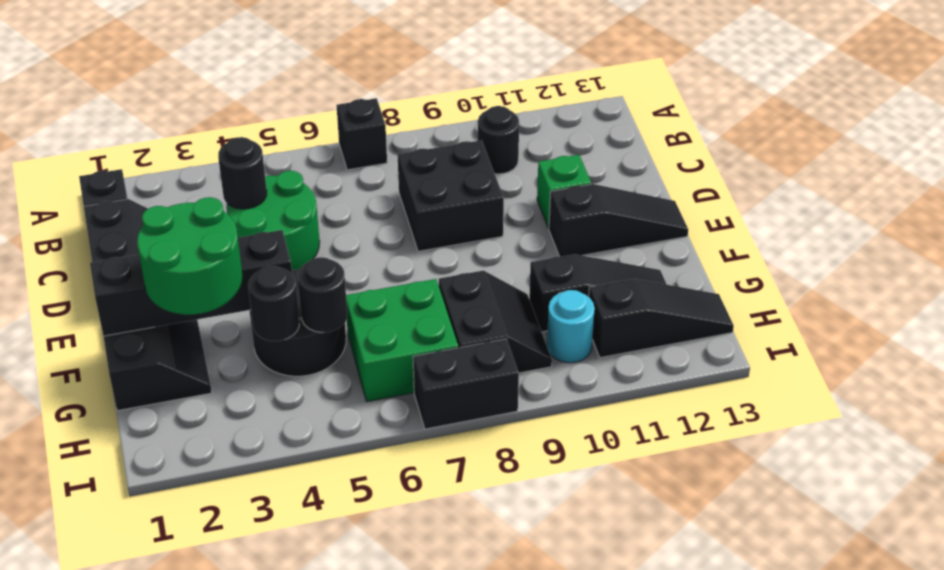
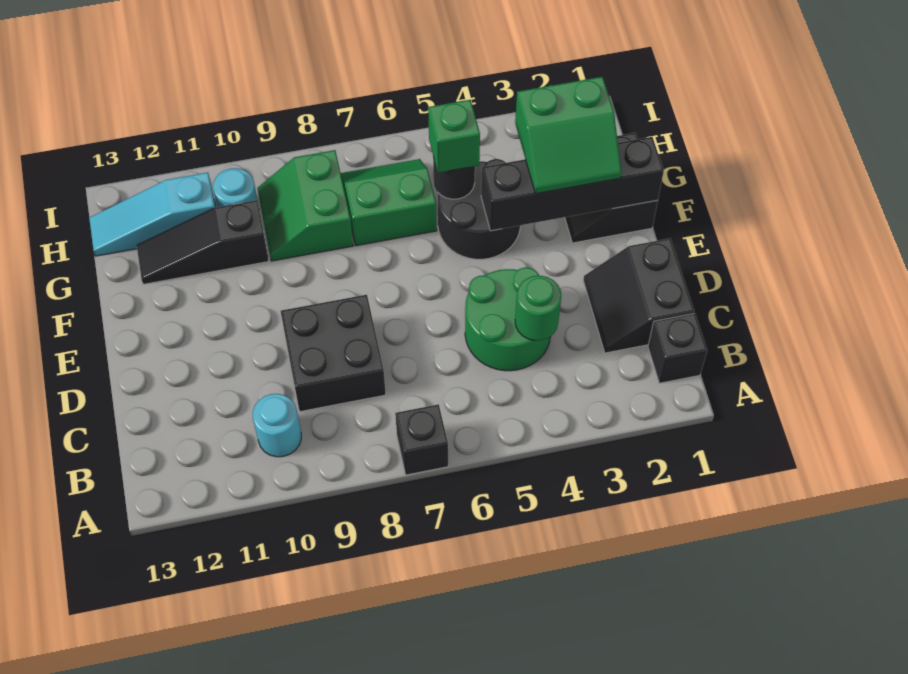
black round brick B10 level 1 -> cyan round brick B10 level 1
black round brick C4 level 2 -> green round brick C4 level 2
green brick D11 level 1 -> green brick G5 level 3
black slope E11:E13 level 1 top 11 -> none
green round brick F2:G3 level 3 -> green slope F2:G3 level 3 top G
black round brick G4 level 2 -> none
green brick G6:H7 level 1 -> green slope G6:H7 level 1 top G
black slope G8:H9 level 1 top 8 -> green slope G8:H9 level 1 top 8
black slope H11:H13 level 1 top 11 -> cyan slope H11:H13 level 1 top 11
black brick I7:I8 level 1 -> none

